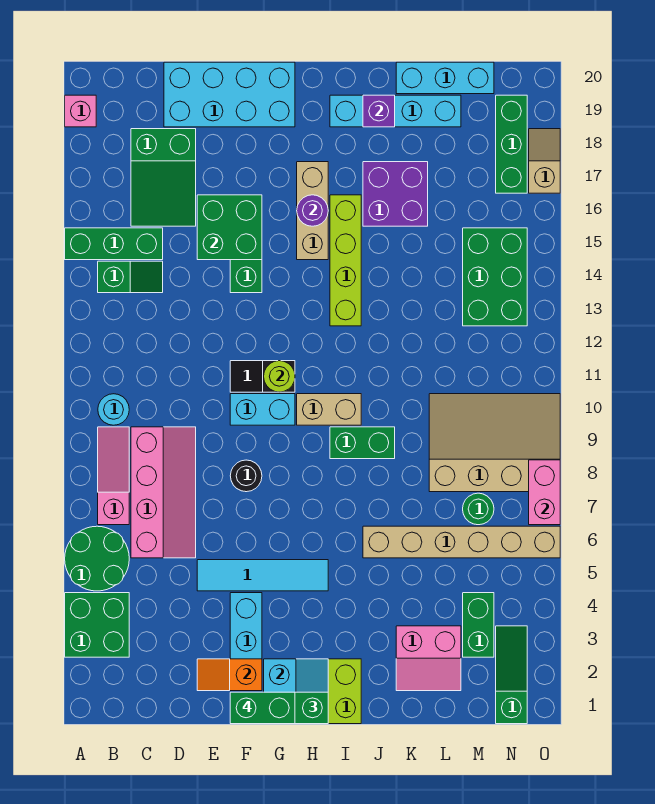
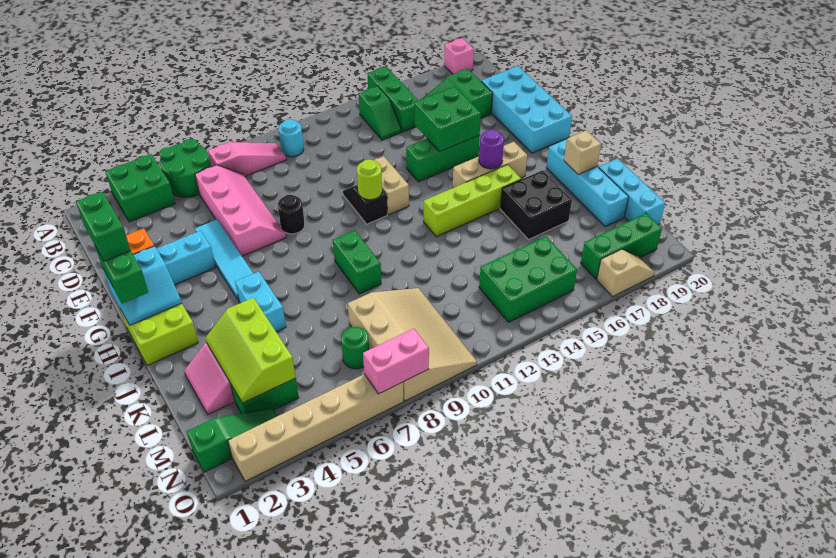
pink slope C6:D9 level 1 top C -> pink slope C6:F7 level 1 top 6
cyan brick F10:G10 level 1 -> cyan brick I5:J5 level 1
tan brick H10:I10 level 1 -> tan brick F12:G12 level 1
tan brick J6:O6 level 1 -> tan brick O2:O7 level 1
purple brick J16:K17 level 1 -> black brick J16:K17 level 1
purple brick J19 level 2 -> tan brick J19 level 2
none -> lime slope K3:M4 level 2 top 4

